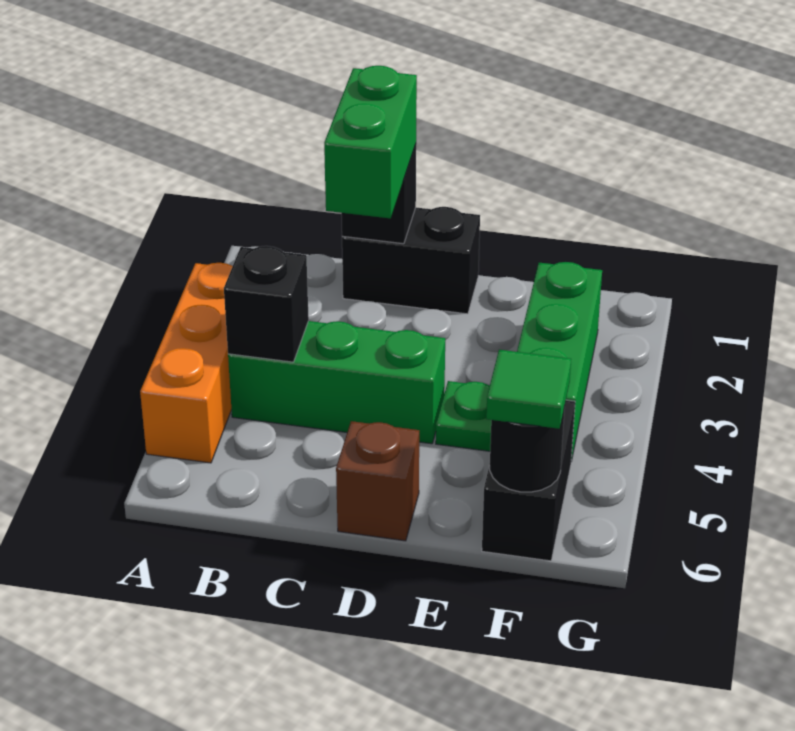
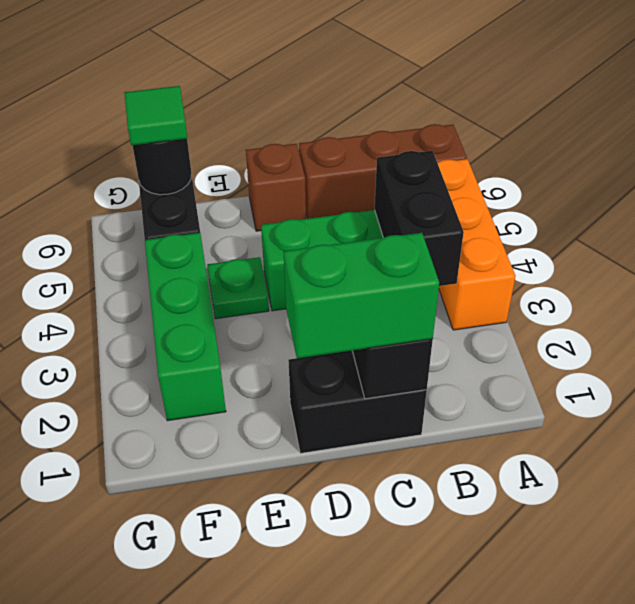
none -> brown brick A6:C6 level 1
black brick B4 level 2 -> black brick B3:B4 level 2
green brick C1:C2 level 3 -> green brick C1:D1 level 3

